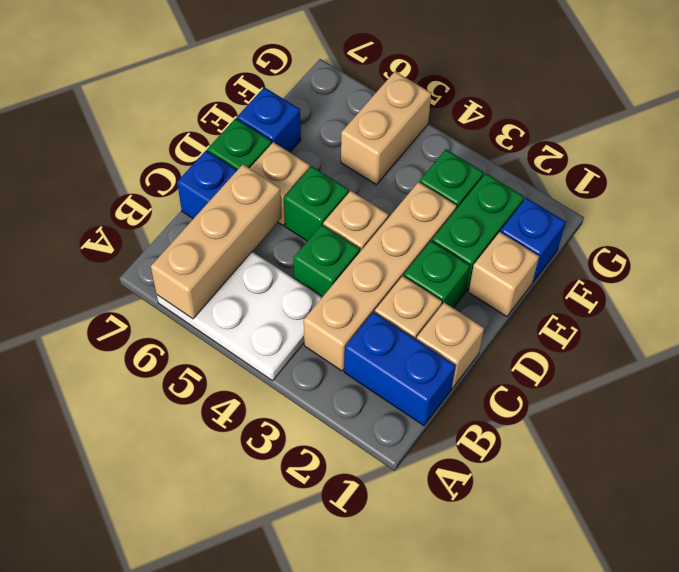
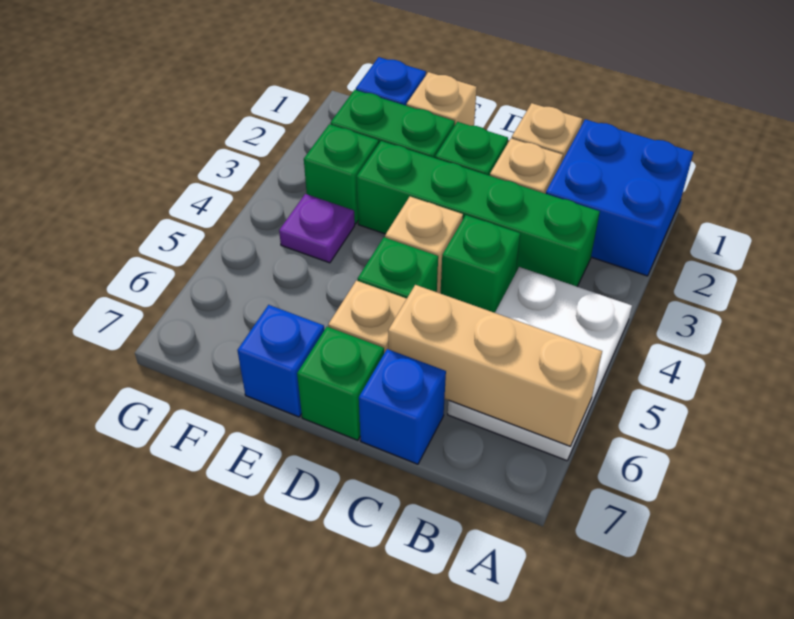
blue brick B1:B2 level 1 -> blue brick A1:B2 level 1
tan brick B3:E3 level 1 -> green brick B3:E3 level 1
none -> purple plate F4 level 1
tan brick F5:G5 level 1 -> none

